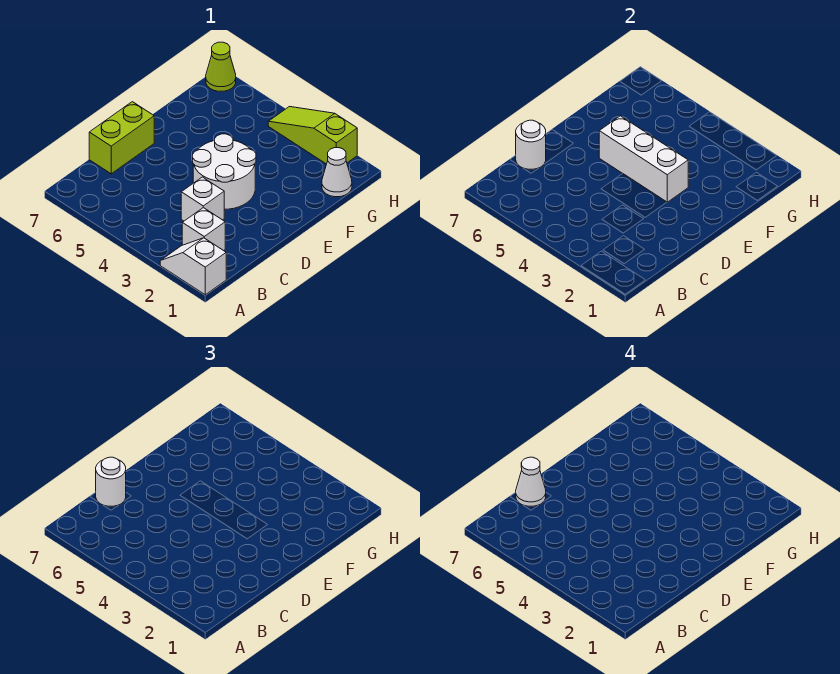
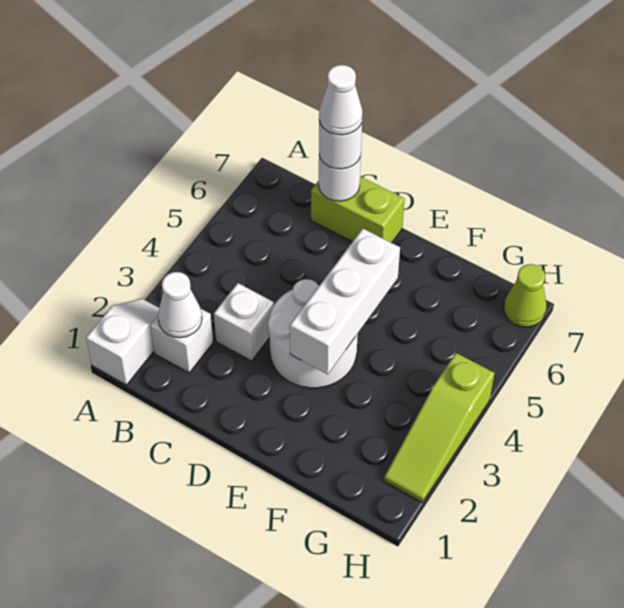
white cone G1 level 1 -> white cone B2 level 2
lime slope H2:H4 level 1 top 2 -> lime slope H2:H4 level 1 top 4

